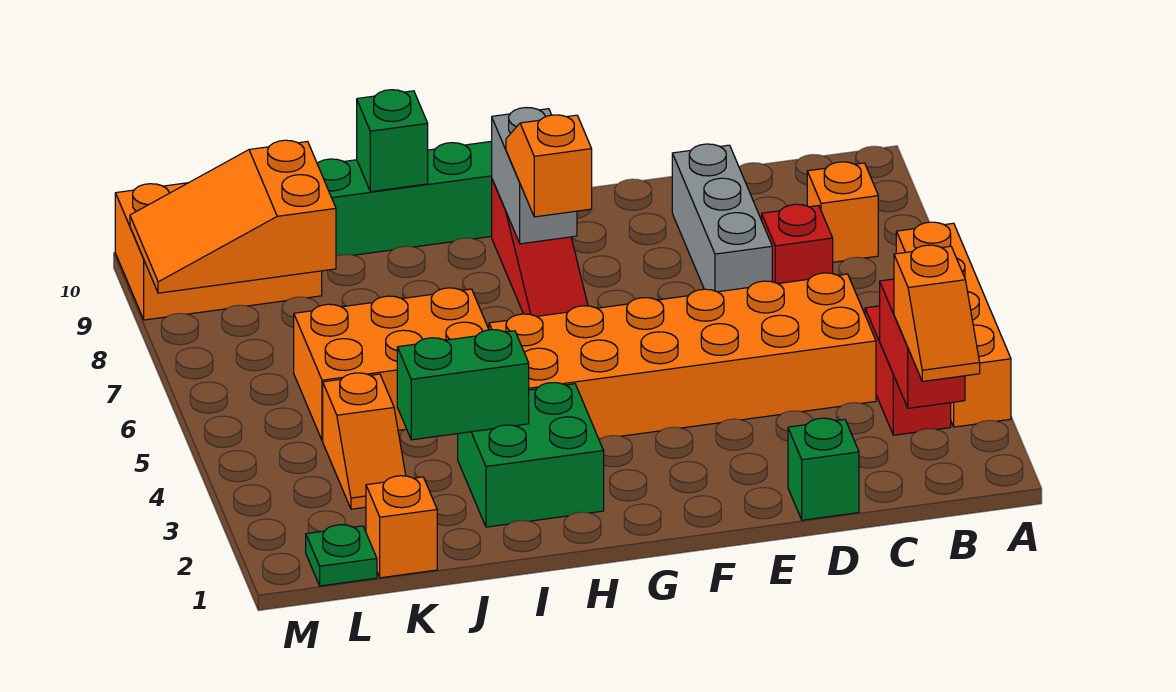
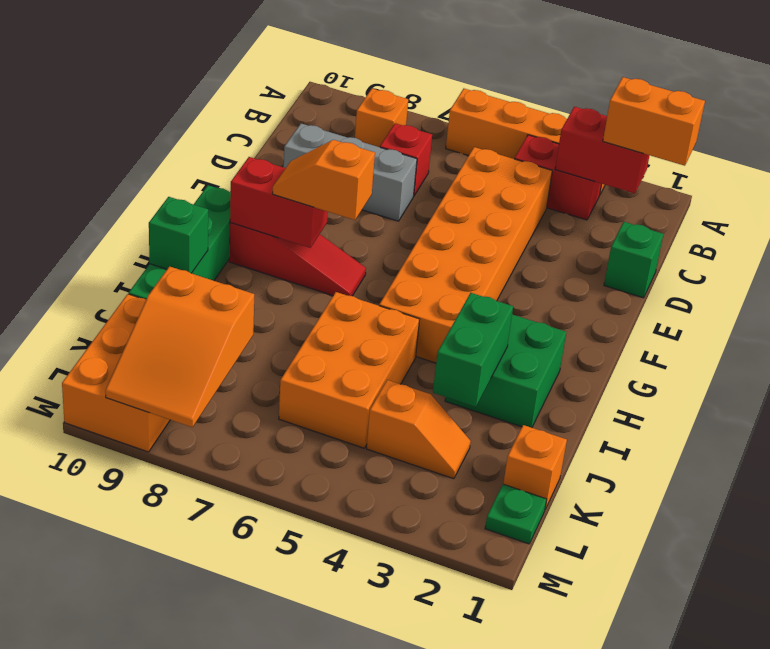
orange slope B1:B2 level 3 top 2 -> orange brick B1:B2 level 3
grey brick G8:G9 level 2 -> red brick G8:G9 level 2

